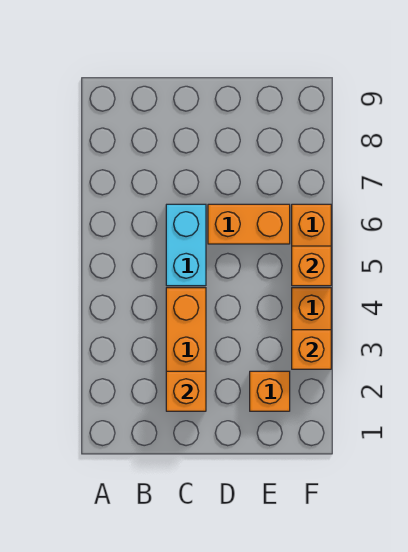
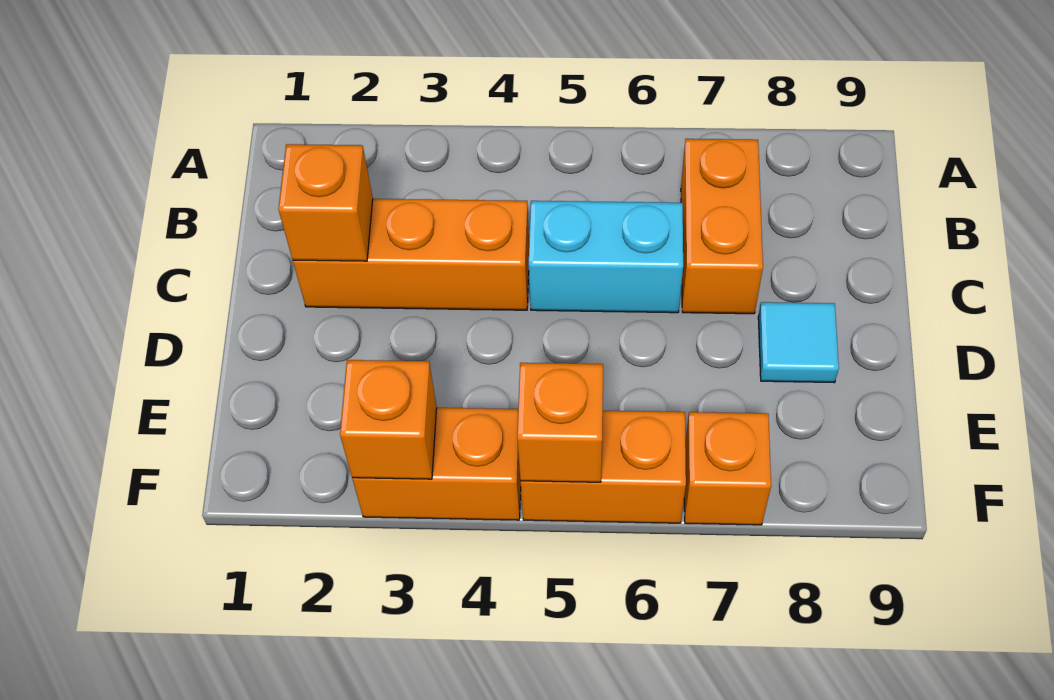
orange brick D6:E6 level 1 -> orange brick B7:C7 level 1
none -> cyan tile D8 level 1
orange brick E2 level 1 -> orange brick F7 level 1

